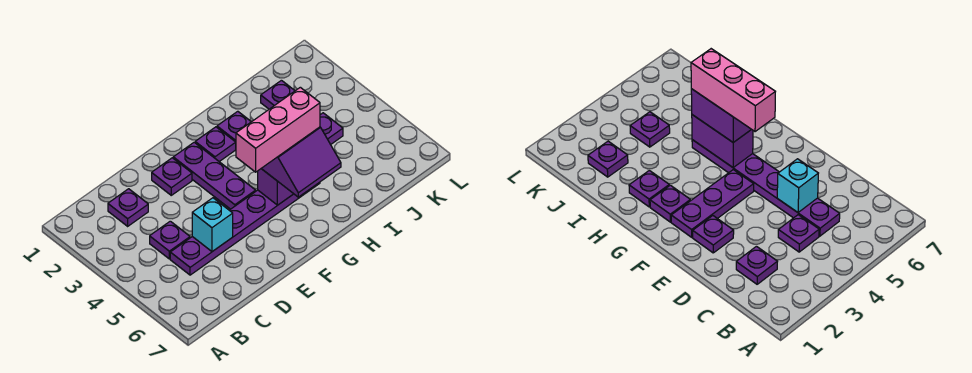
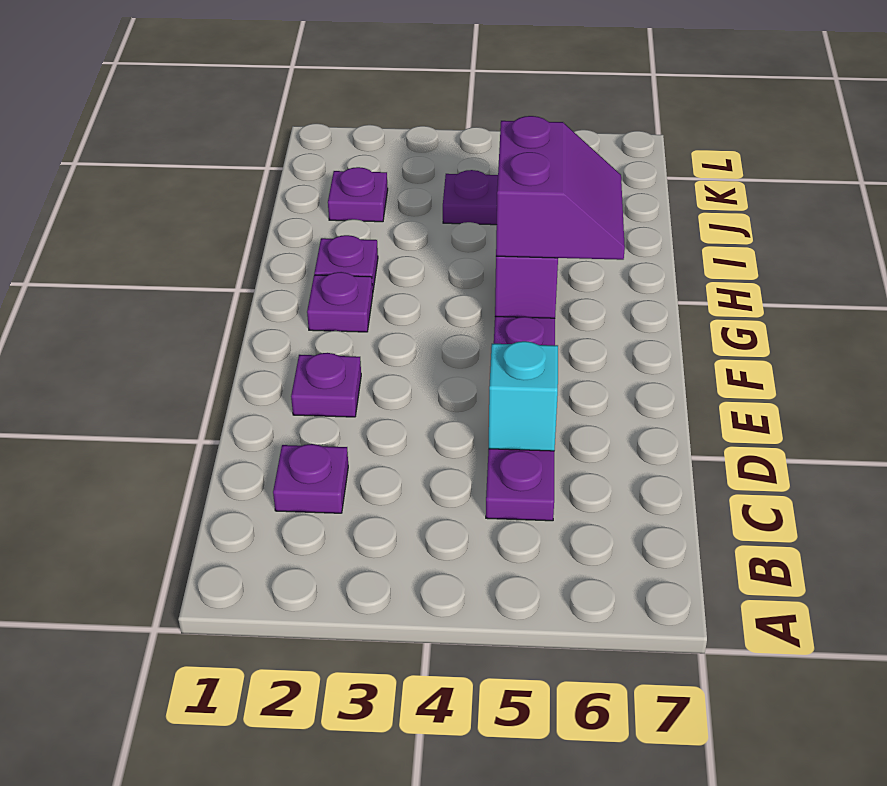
purple plate C4 level 1 -> none
purple plate F2:F4 level 1 -> none
pink brick F5:H5 level 4 -> none

